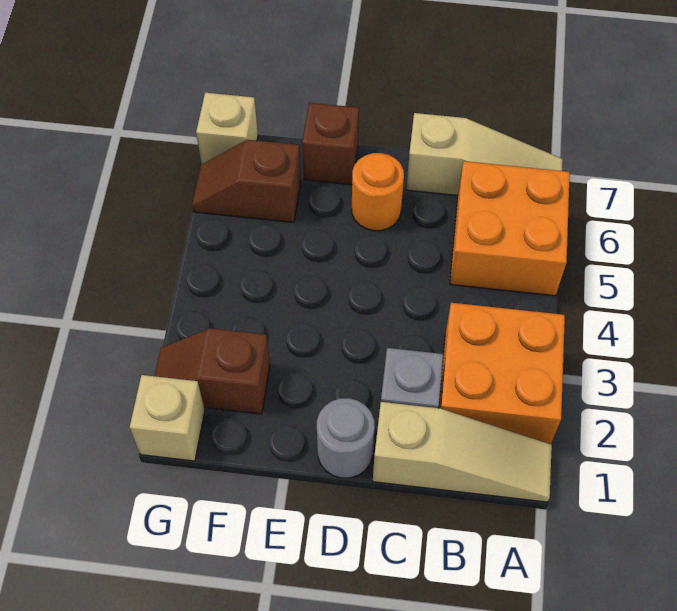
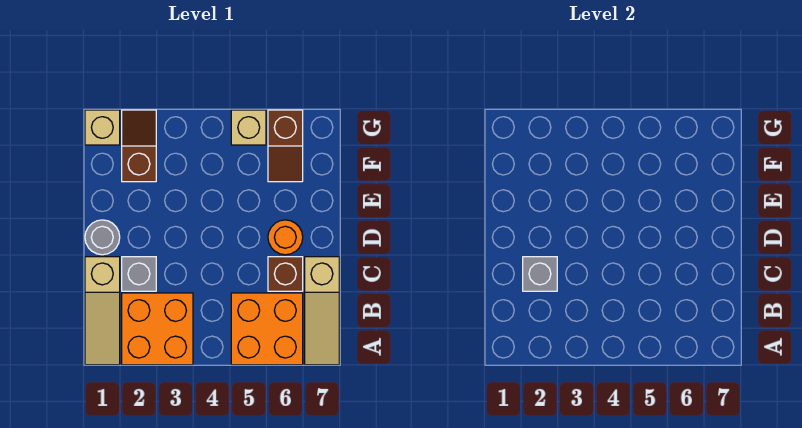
none -> grey brick C2 level 2
brown brick E7 level 1 -> brown brick C6 level 1
brown slope F6:G6 level 1 top F -> brown slope F6:G6 level 1 top G
tan brick G7 level 1 -> tan brick G5 level 1

